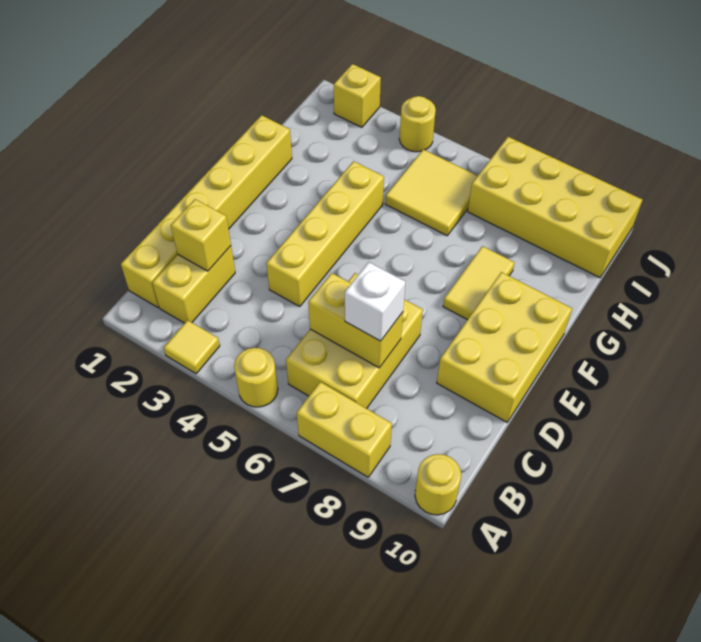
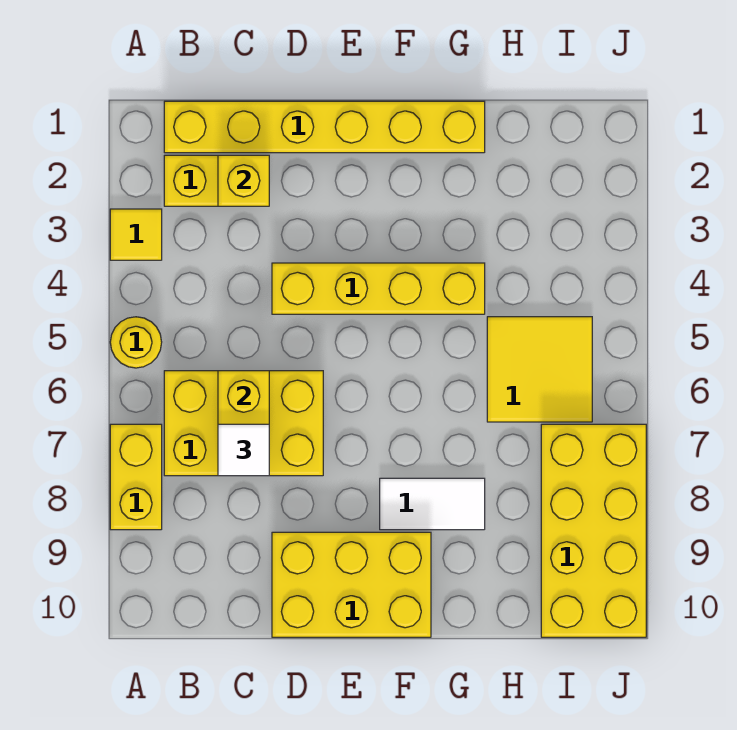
yellow round brick A10 level 1 -> none
white brick C7 level 3 -> white tile C7 level 3
yellow tile F8:G8 level 1 -> white tile F8:G8 level 1
yellow brick J2 level 1 -> none
yellow round brick J4 level 1 -> none

